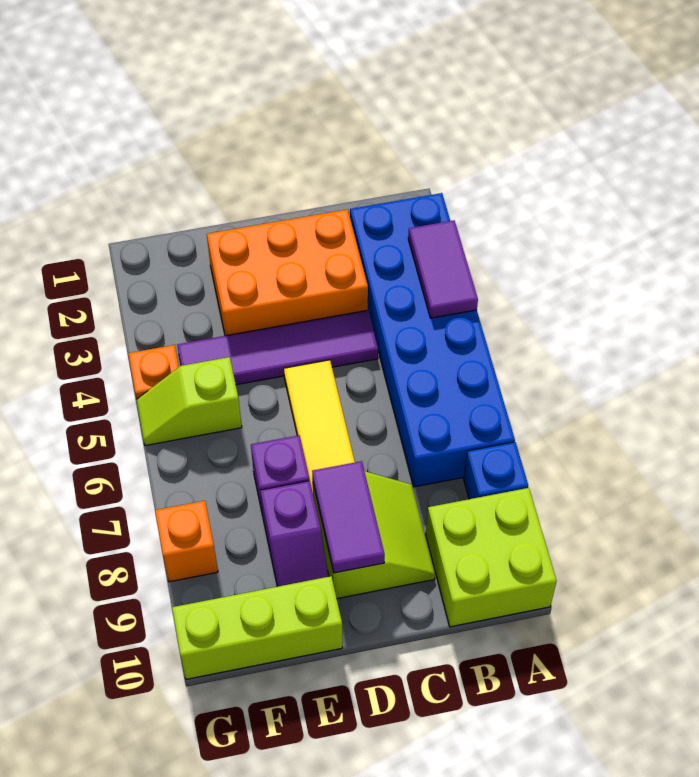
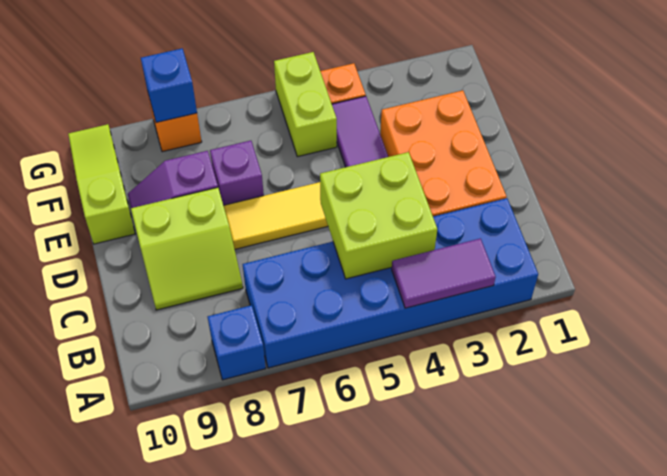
lime brick A9:B10 level 1 -> lime brick B4:C5 level 2
purple tile D8:D9 level 2 -> none
lime brick E10:G10 level 1 -> lime slope E10:G10 level 1 top E
lime slope F5:G5 level 1 top F -> lime brick F5:G5 level 1
none -> blue brick G8 level 2

